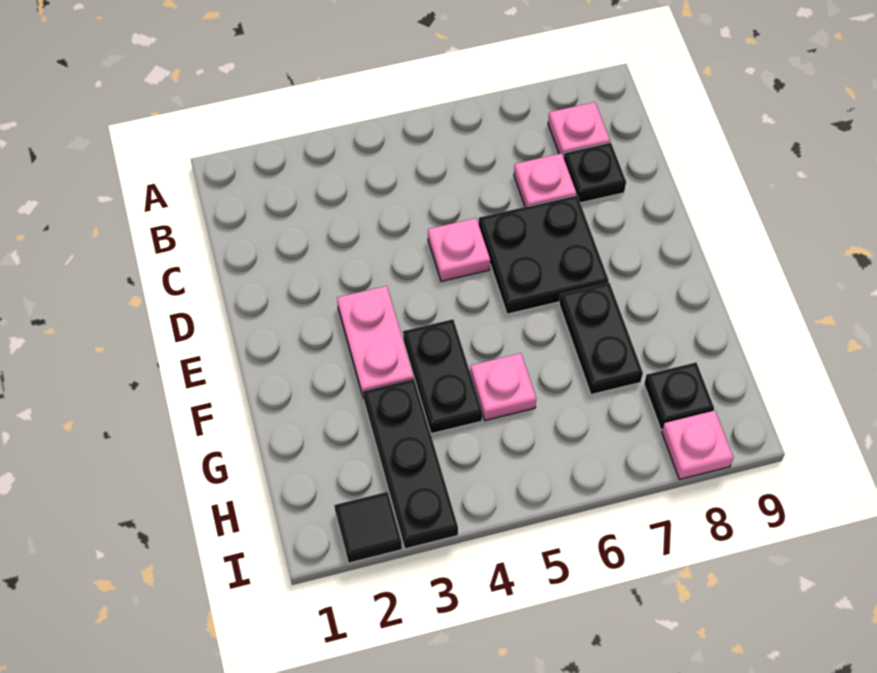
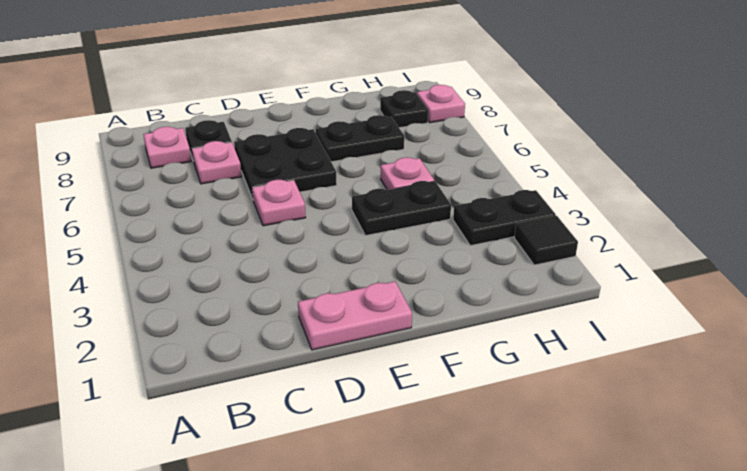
pink plate E3:F3 level 1 -> pink plate D1:E1 level 1
black plate G3:I3 level 1 -> black plate H3:I3 level 1

